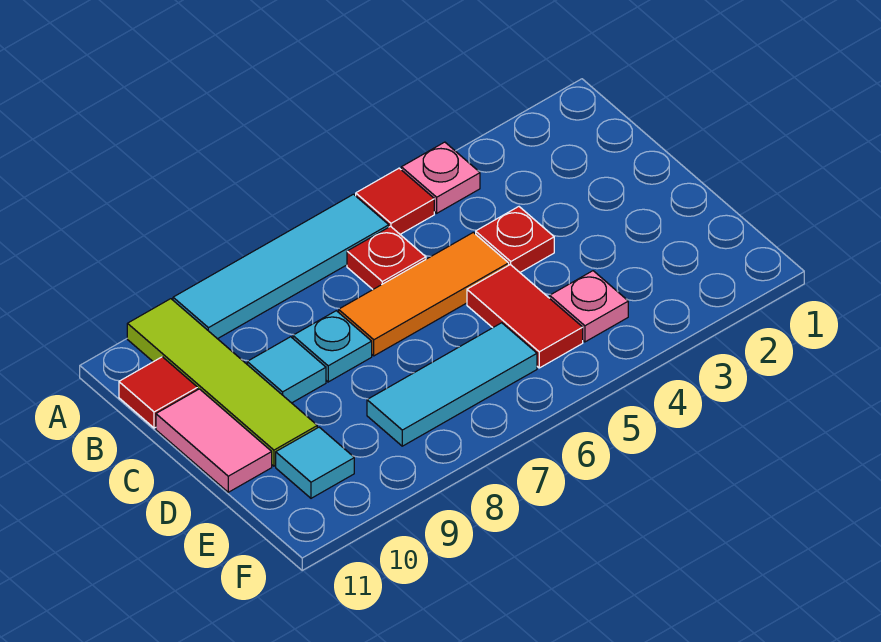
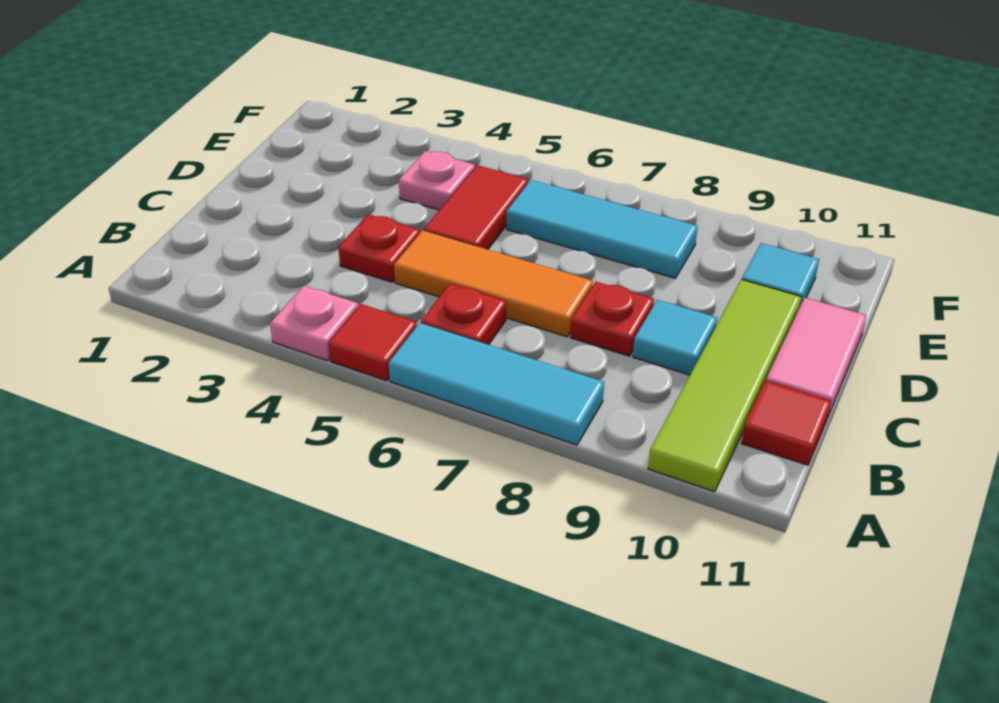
cyan tile A6:A9 level 1 -> cyan tile A6:A8 level 1
cyan plate C8 level 1 -> red plate C8 level 1

